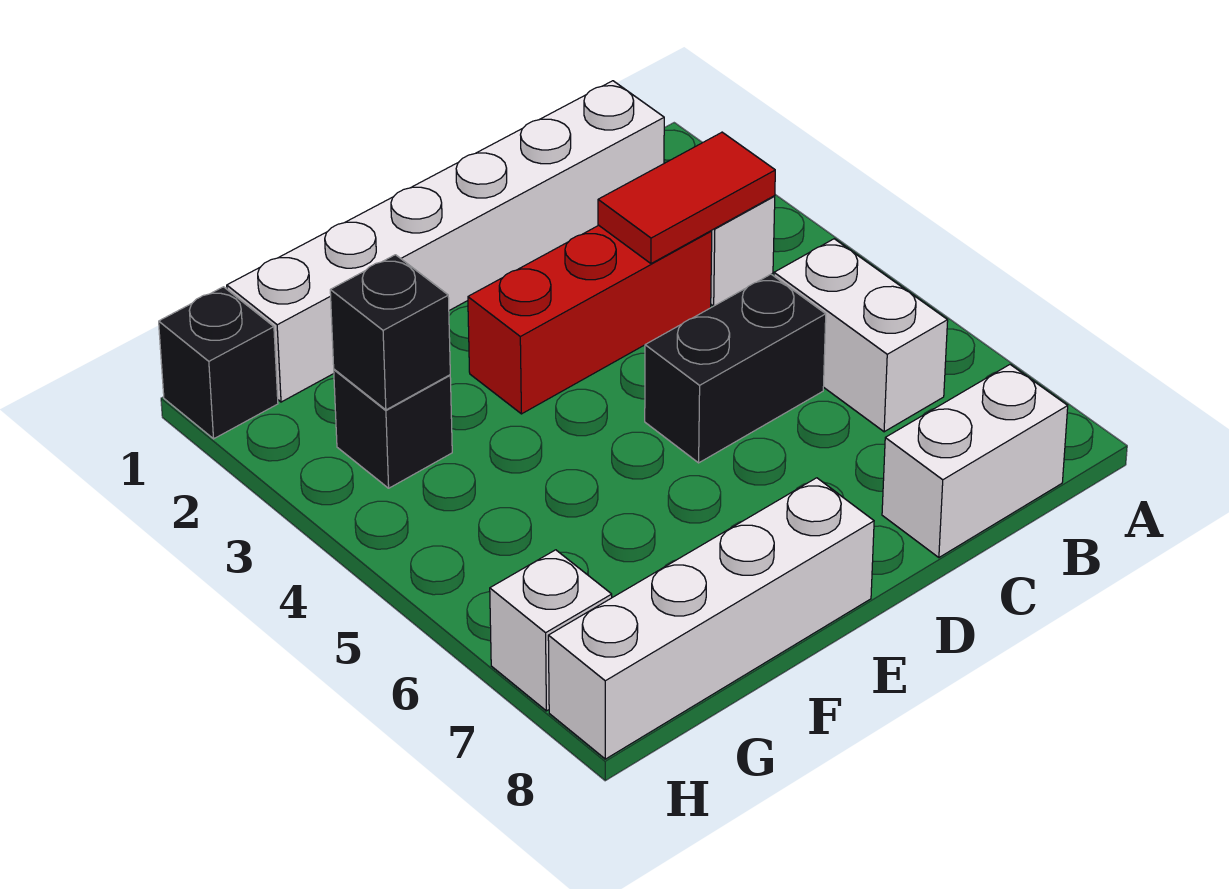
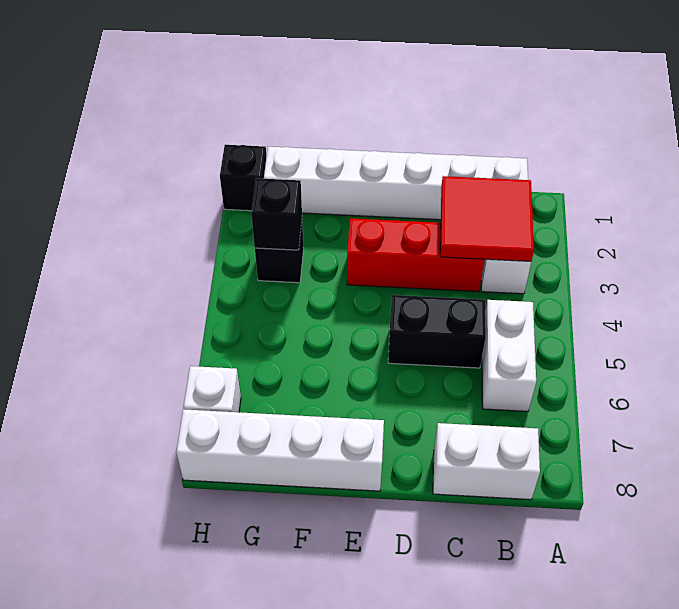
red tile B3:C3 level 2 -> red tile B2:C3 level 2

